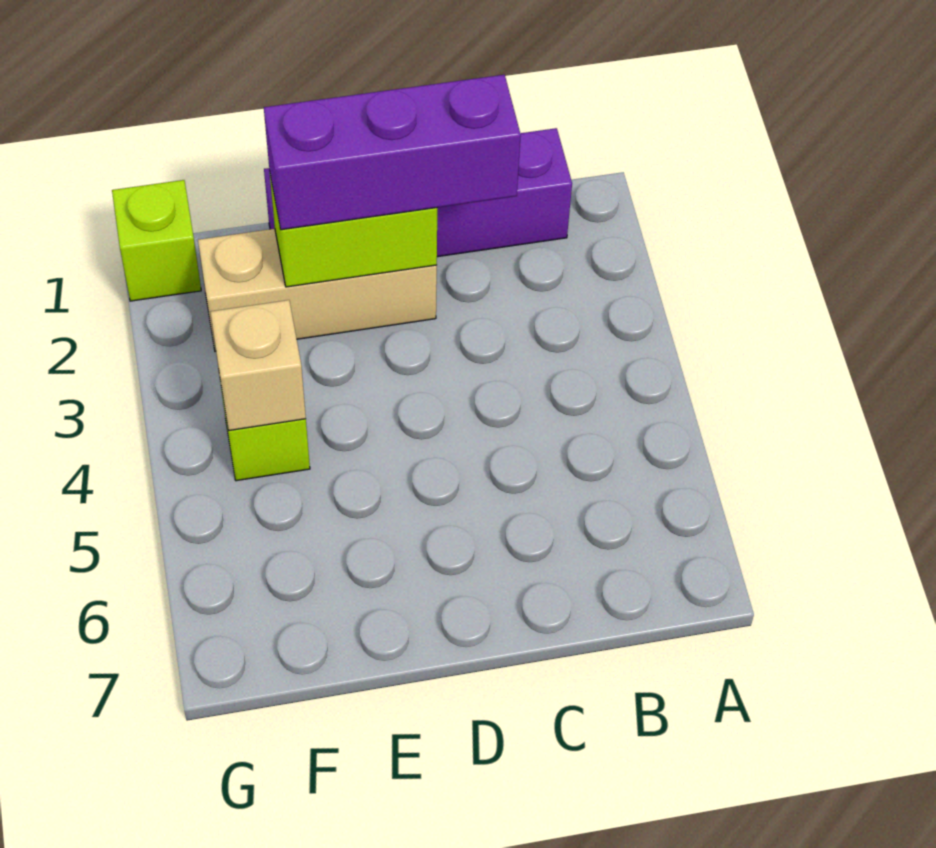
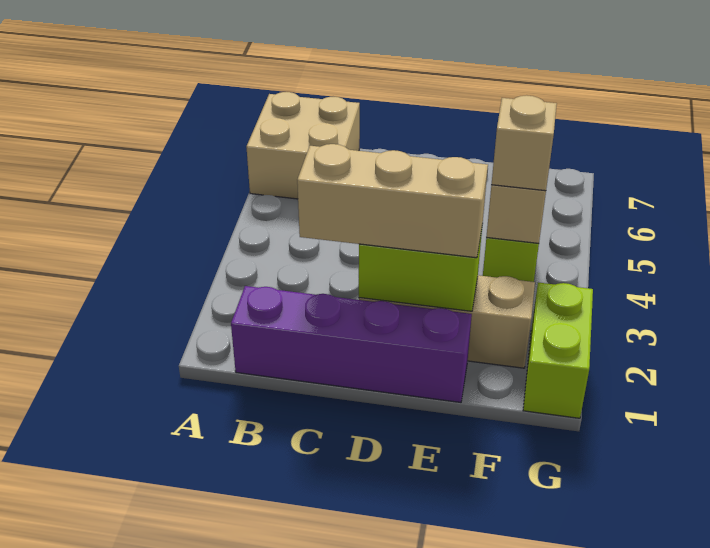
none -> tan brick A6:B7 level 1
purple brick C2:E2 level 3 -> tan brick C2:E2 level 3
none -> tan brick F4 level 3
lime brick G1 level 1 -> lime brick G1:G2 level 1

